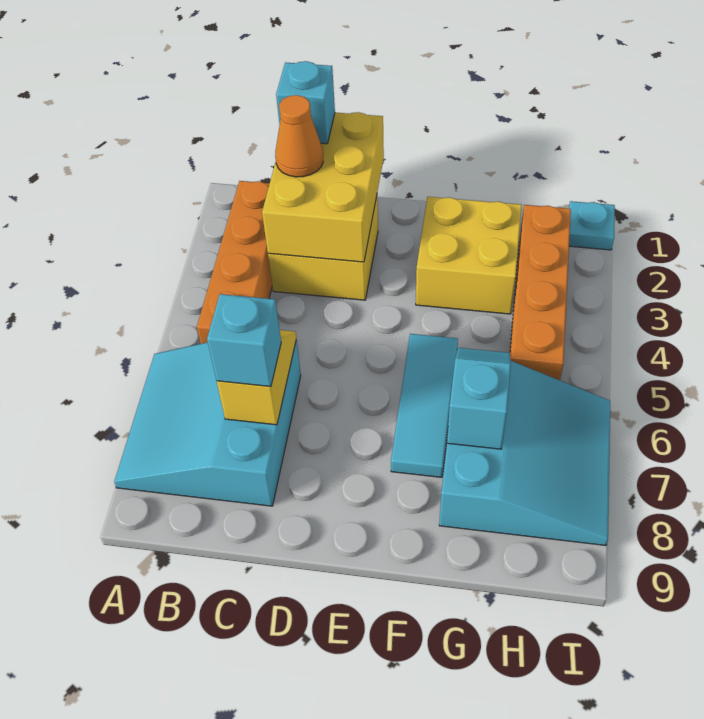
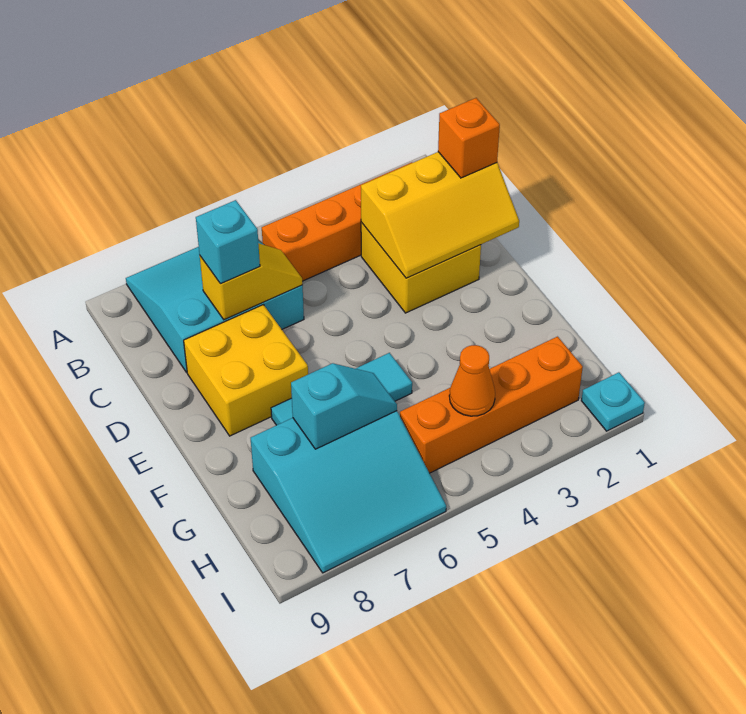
yellow brick C1:D3 level 2 -> yellow slope C1:D3 level 2 top C
cyan brick C1 level 3 -> orange brick C1 level 3
orange cone C2 level 3 -> orange cone H4 level 2
yellow brick F2:G3 level 1 -> yellow brick D7:E8 level 1

